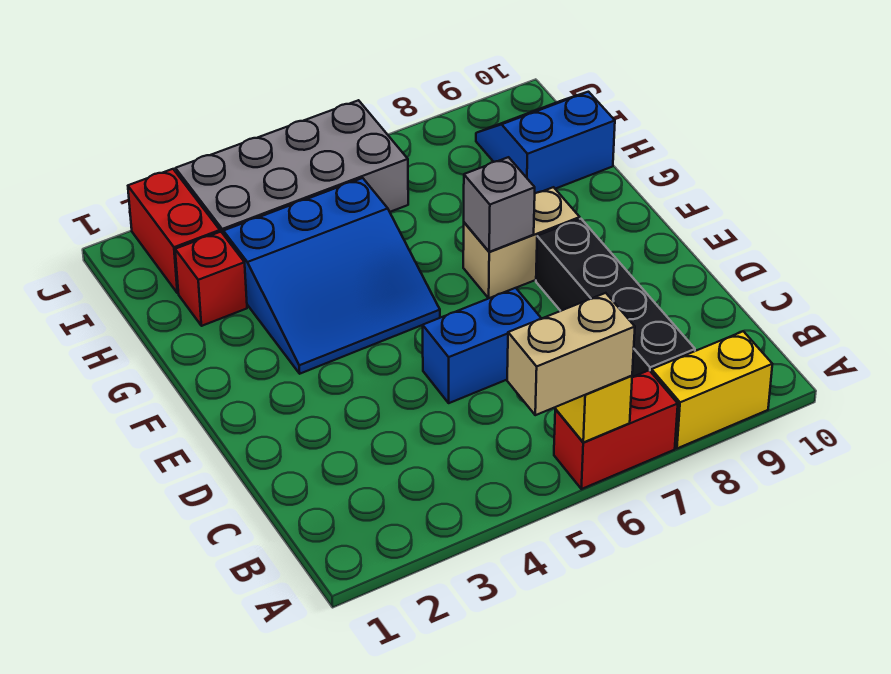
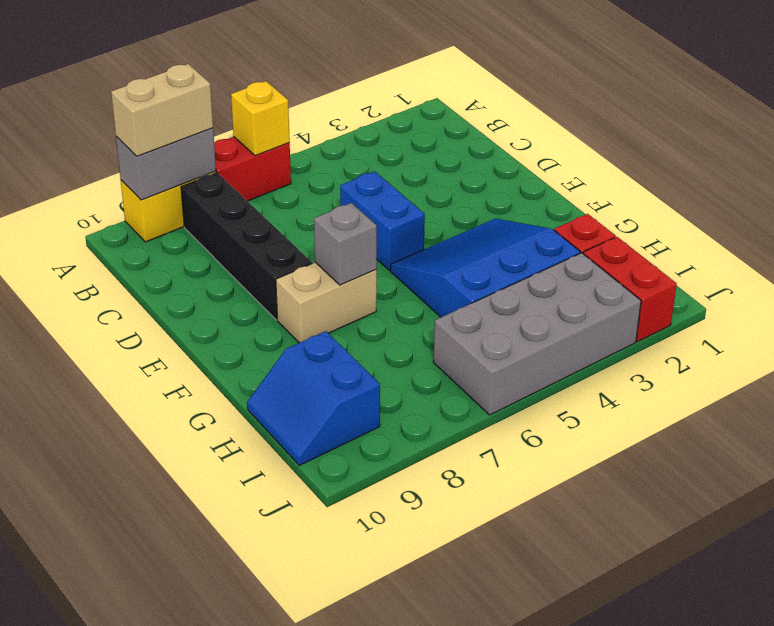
tan brick A5:A6 level 3 -> tan brick A8:A9 level 3
none -> grey brick A8:A9 level 2
blue brick D5:D6 level 1 -> blue brick D5:E5 level 1
blue slope H9:I10 level 1 top H -> blue slope H9:I10 level 1 top 9

